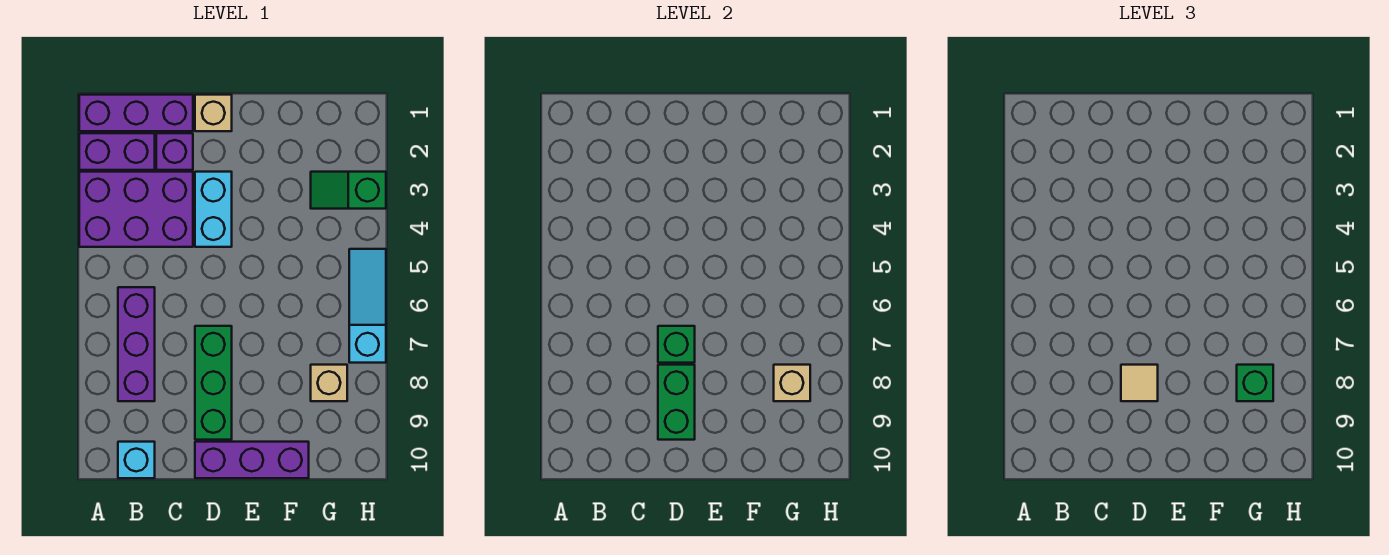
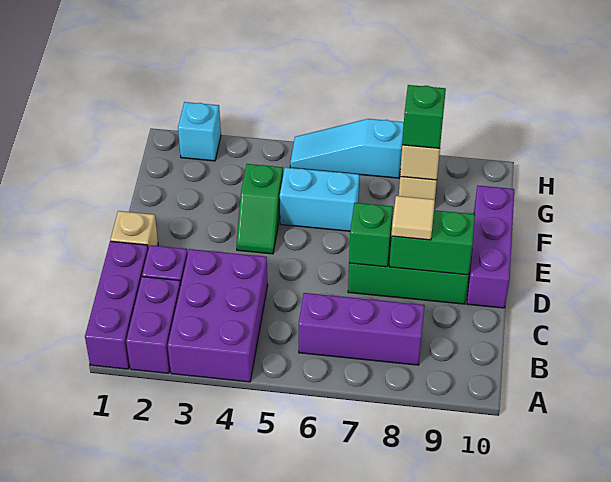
cyan brick B10 level 1 -> cyan brick H2 level 1
cyan brick D3:D4 level 1 -> cyan brick F5:F6 level 1
green slope G3:H3 level 1 top H -> green slope E4:F4 level 1 top F

